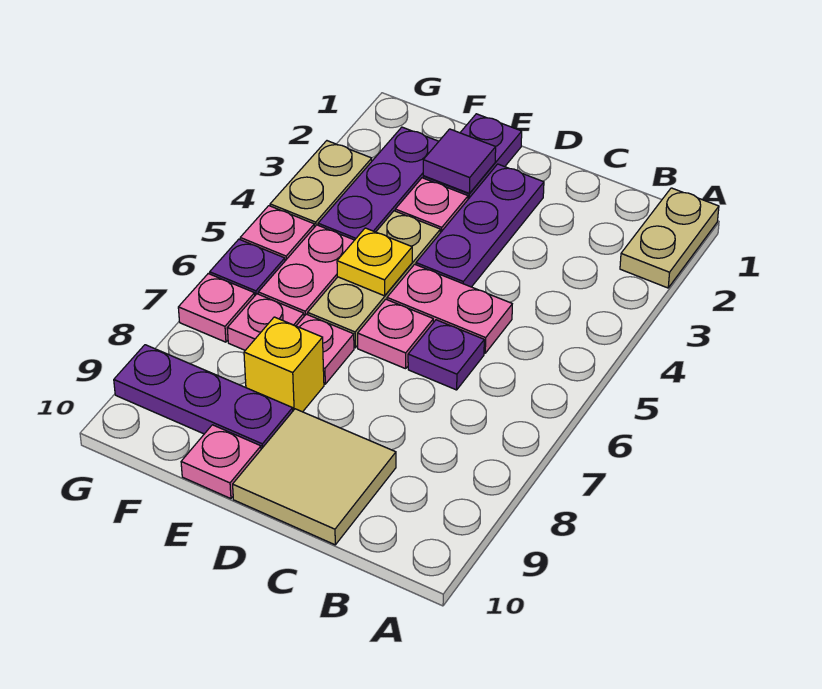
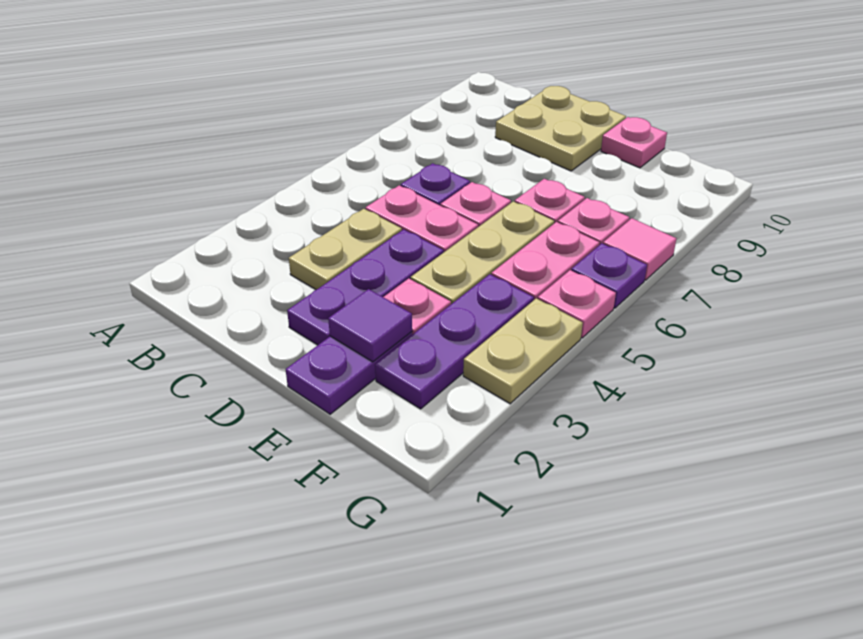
tan plate A1:A2 level 1 -> tan plate C3:C4 level 1
tan tile C9:D10 level 1 -> tan plate C9:D10 level 1
yellow plate E5 level 2 -> none
yellow brick E8 level 1 -> none
purple plate E9:G9 level 1 -> none
pink plate G7 level 1 -> pink tile G7 level 1

